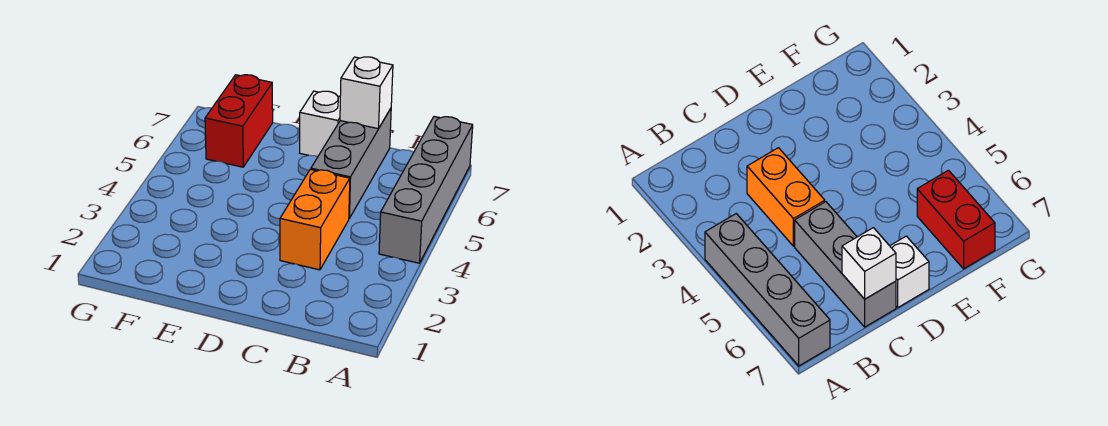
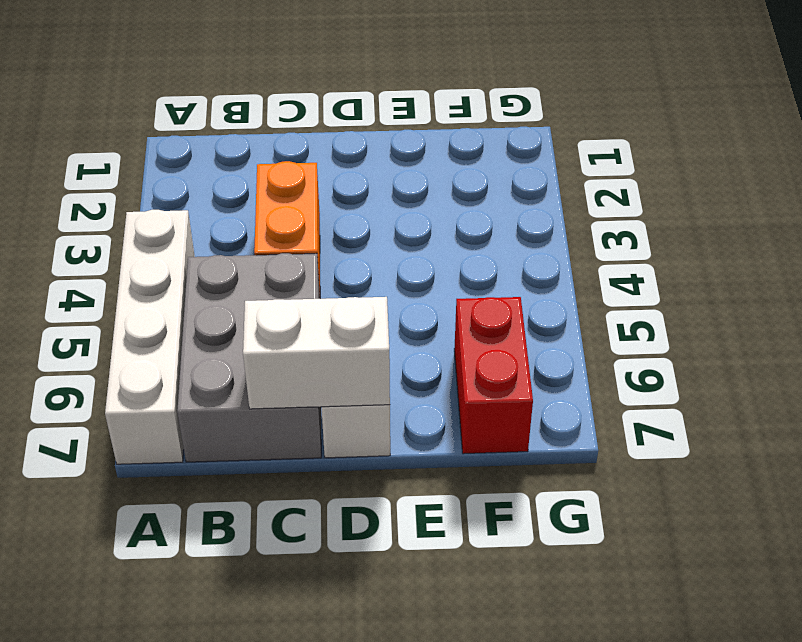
grey brick A4:A7 level 1 -> white brick A4:A7 level 1
grey brick C5:C7 level 1 -> grey brick B5:C7 level 1
white brick C7 level 2 -> white brick C7:D7 level 2

